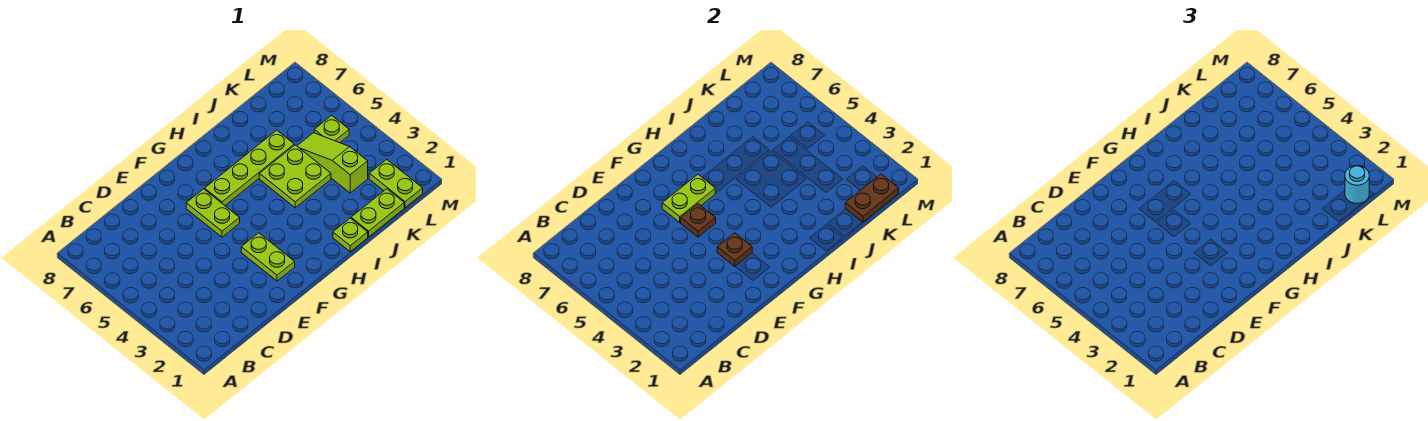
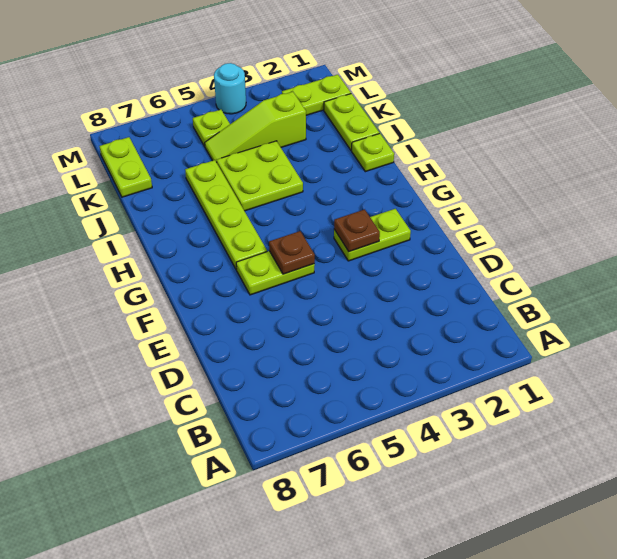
lime plate F6:G6 level 2 -> lime plate K8:L8 level 1
brown plate K1:L1 level 2 -> none
cyan round brick L1 level 3 -> cyan round brick M4 level 1

